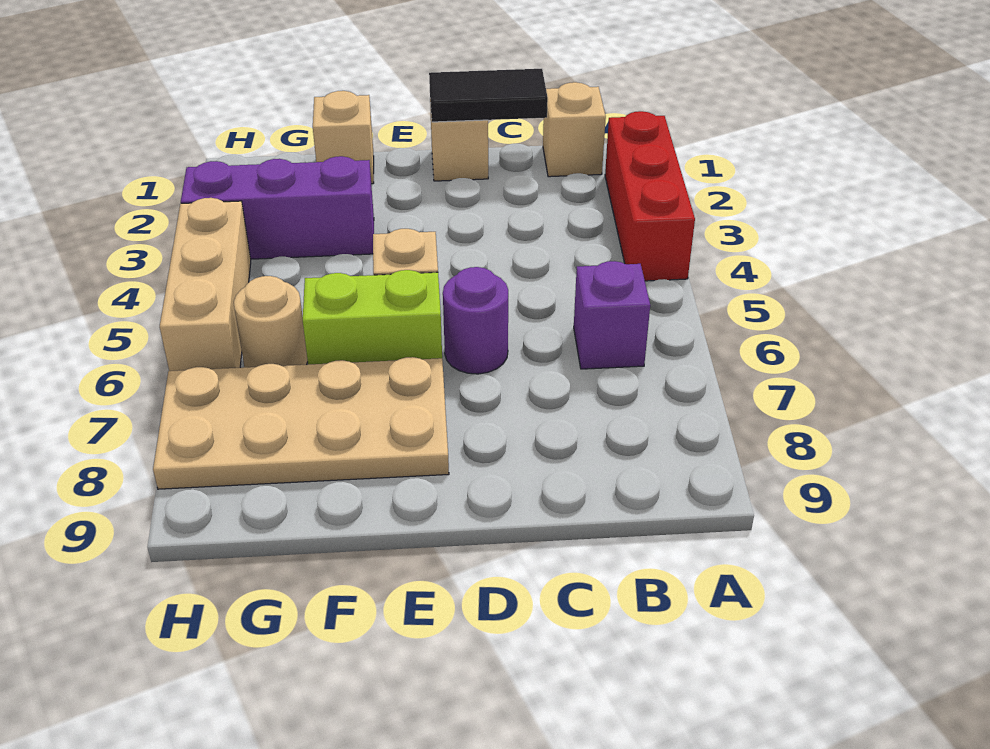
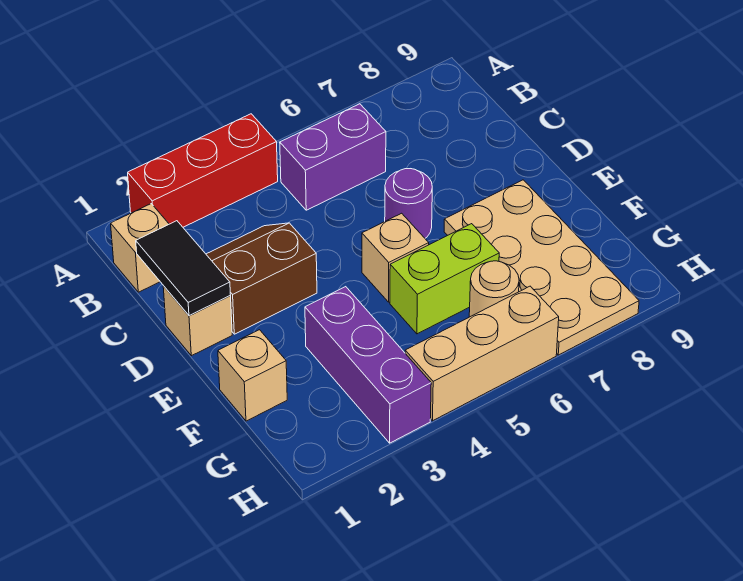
purple brick B6 level 1 -> purple brick B5:B6 level 1
none -> brown slope C2:D3 level 1 top D
lime brick E6:F6 level 1 -> lime brick F5:F6 level 1

